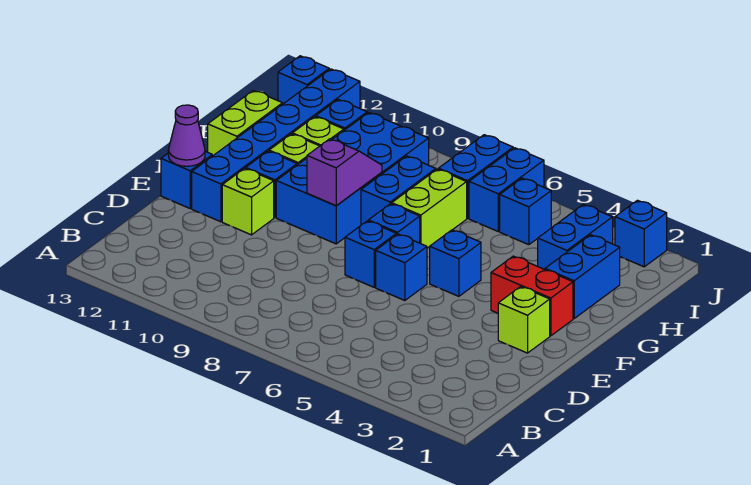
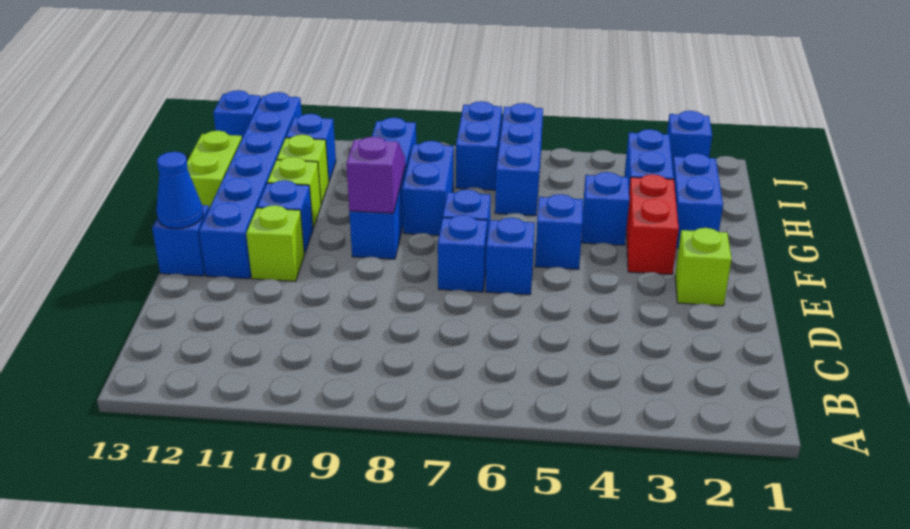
purple cone E13 level 2 -> blue cone E13 level 2
red brick F2:F3 level 1 -> red brick F3:G3 level 1
blue brick F9:I10 level 1 -> blue brick F9:I9 level 1
lime brick G7:H7 level 1 -> none
blue brick I5 level 1 -> blue brick G4 level 1
blue brick I6:J6 level 1 -> blue brick H6:J6 level 1

